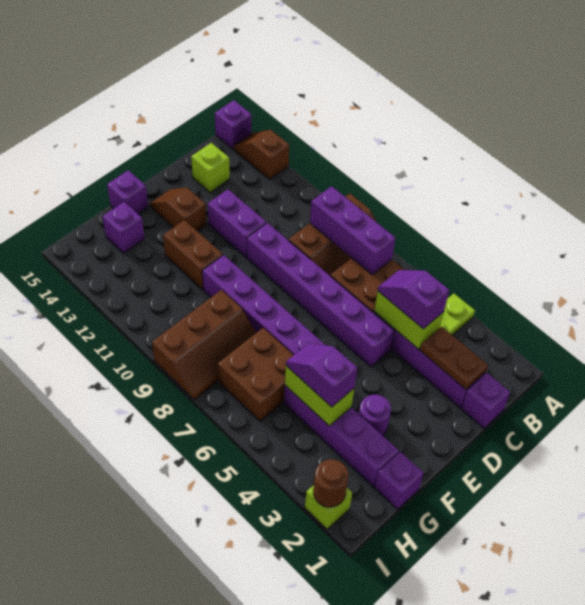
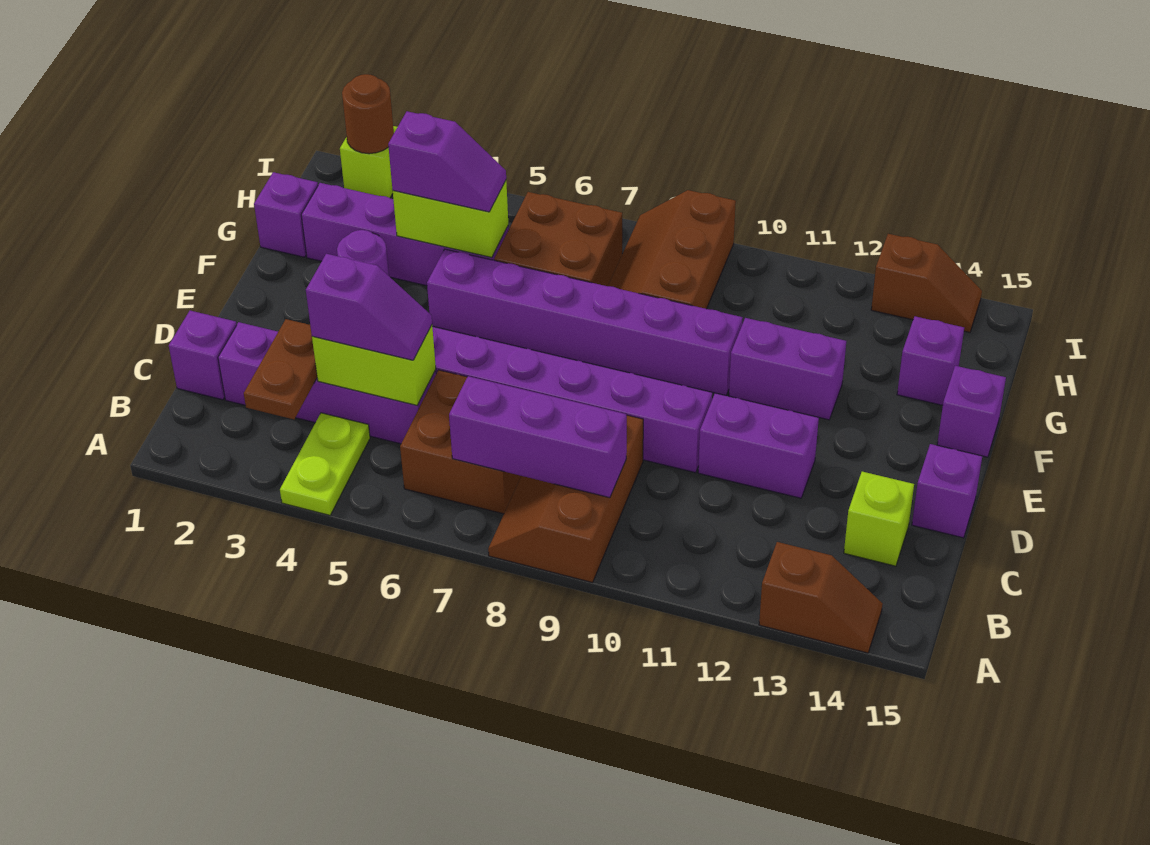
purple brick A15 level 1 -> purple brick D15 level 1
brown plate C2:C3 level 2 -> brown plate B3:C3 level 2
brown slope E13:E14 level 1 top 13 -> brown slope I13:I14 level 1 top 13
brown brick F11:F12 level 1 -> purple brick F11:F12 level 1

